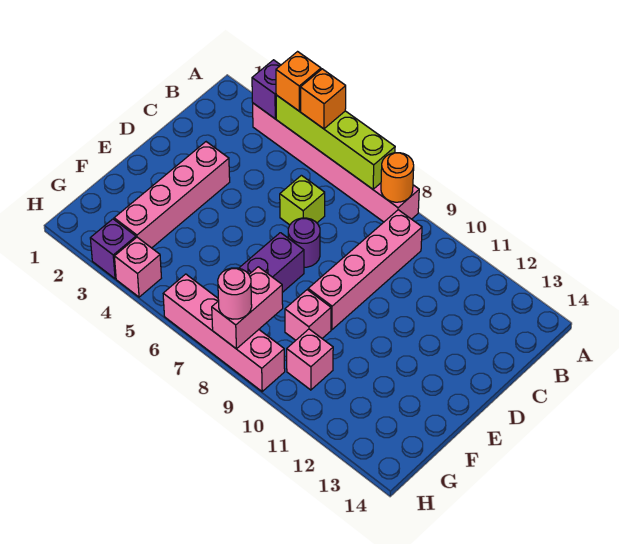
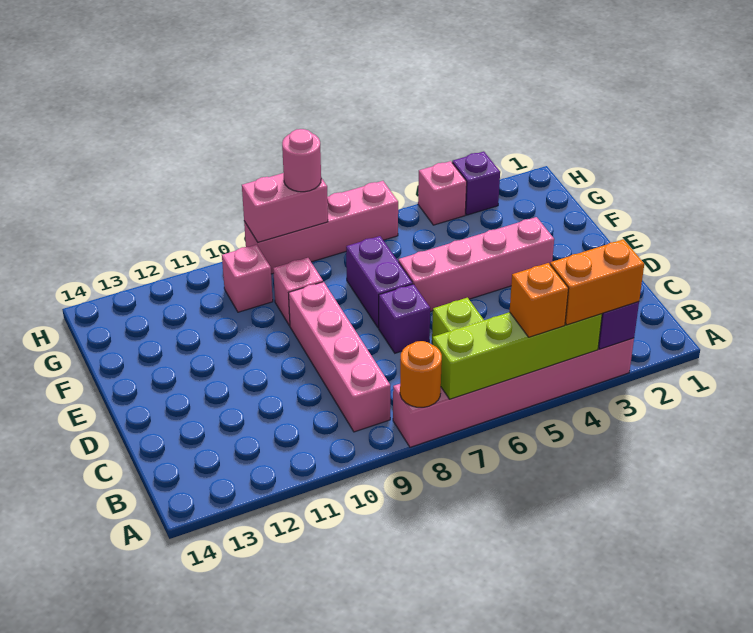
orange brick A4 level 3 -> orange brick A3:A4 level 3
pink brick D3:G3 level 1 -> pink brick E3:E6 level 1
purple round brick D7 level 1 -> purple brick D7 level 1
pink brick G8:H8 level 2 -> pink brick H8:H9 level 2

